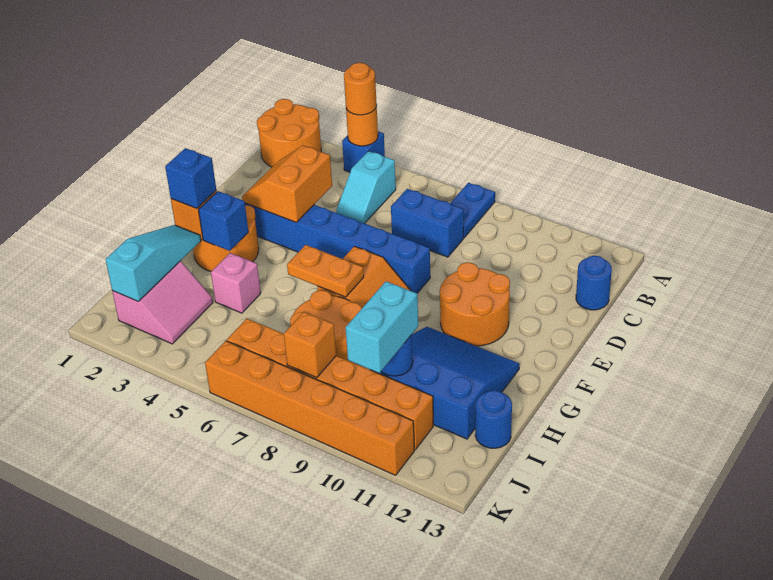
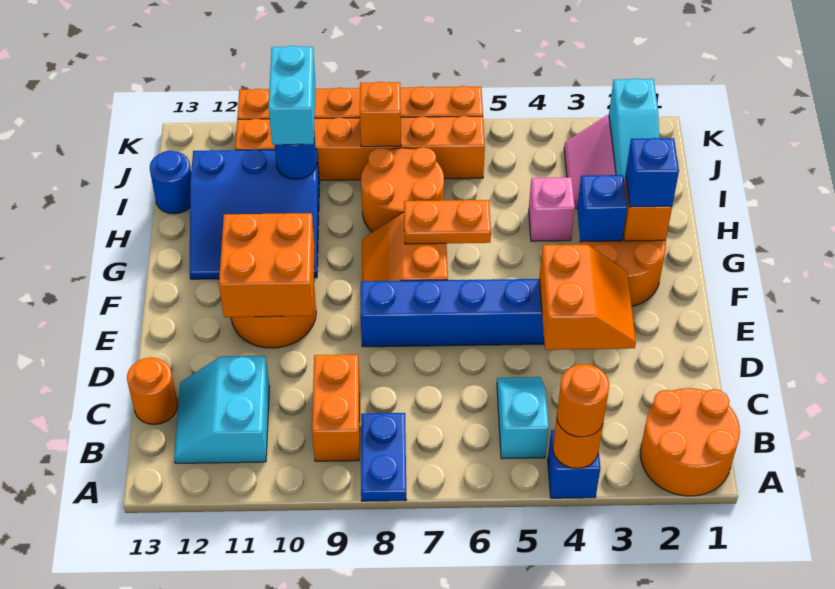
none -> orange brick B9:C9 level 1
none -> cyan slope B11:C12 level 1 top 11
blue brick C7:C8 level 1 -> none
blue round brick C13 level 1 -> orange round brick C13 level 1
none -> orange brick E10:F11 level 2

